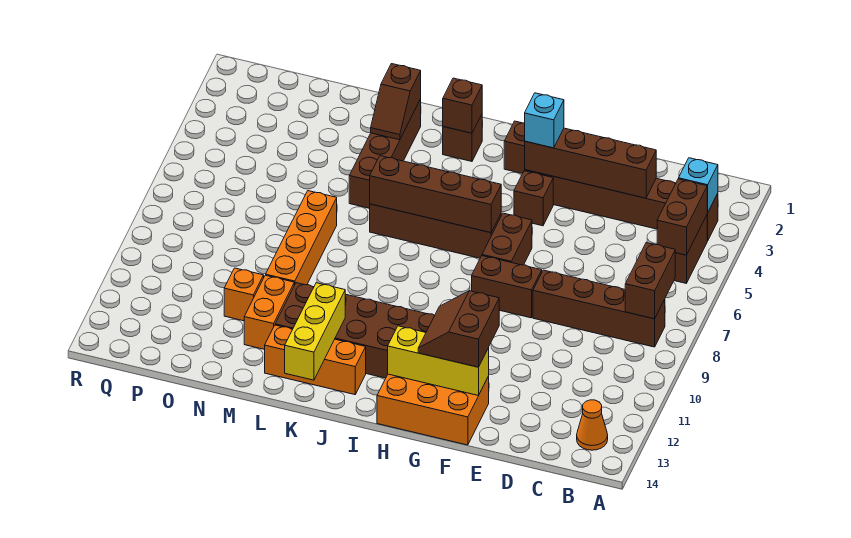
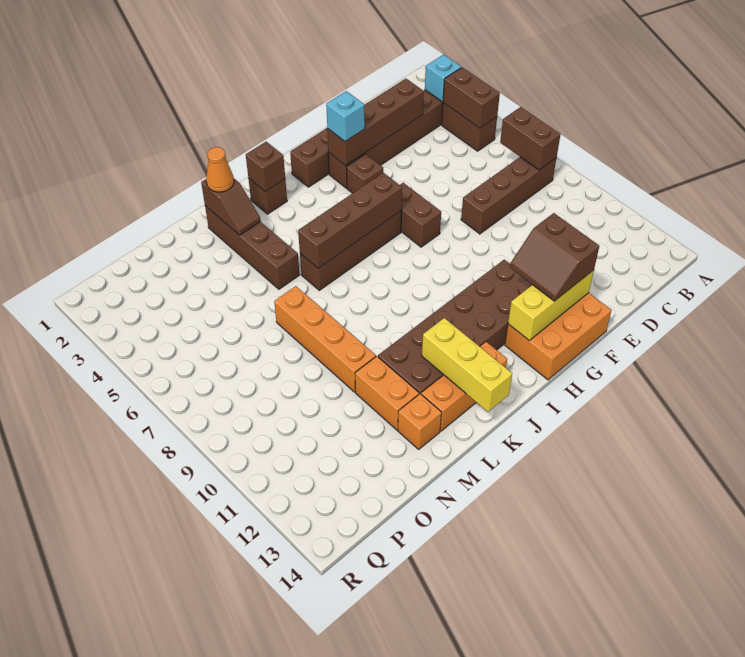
orange cone B13 level 1 -> orange cone L2 level 3
brown brick F8:G8 level 1 -> none
orange brick N11 level 1 -> orange brick M13 level 1

